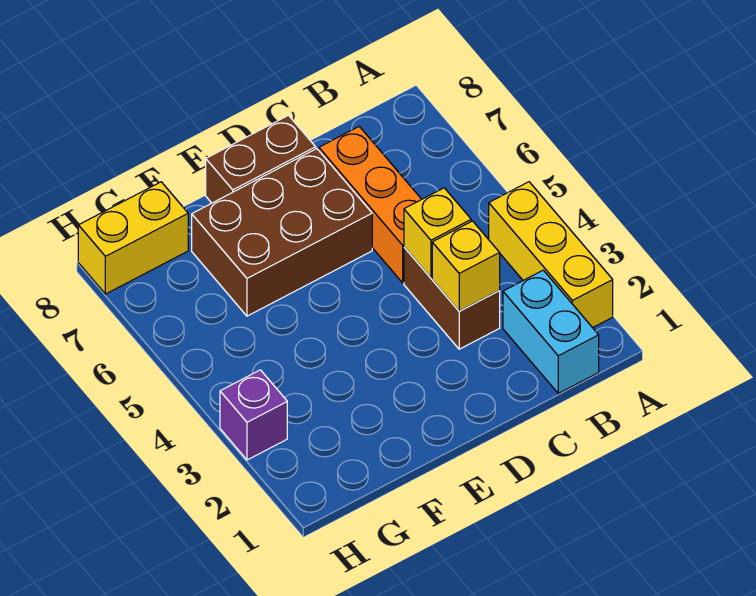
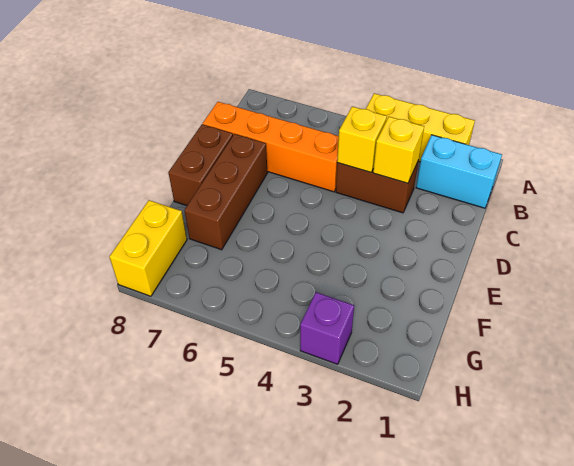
orange brick C5:C7 level 1 -> orange brick C5:C8 level 1
brown brick D6:F7 level 1 -> brown brick D7:F7 level 1

